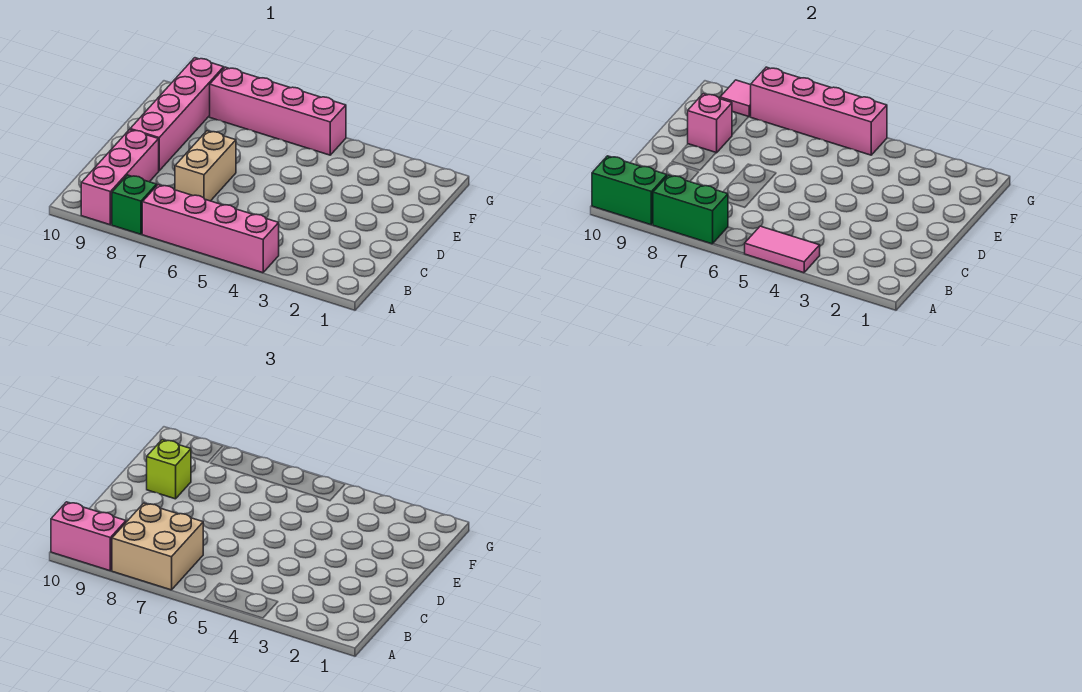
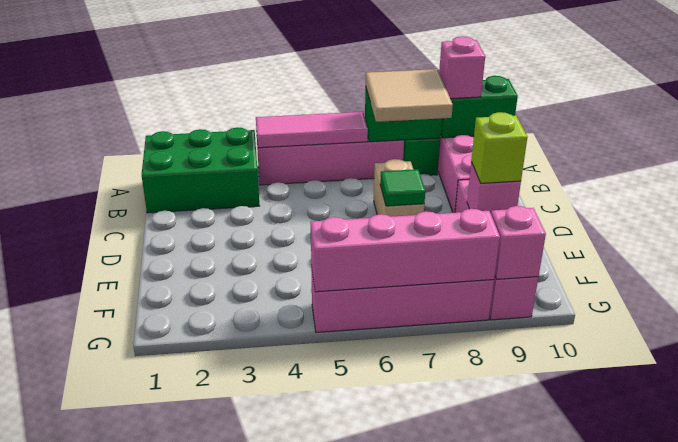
none -> green brick A1:B3 level 1
pink tile A4:A5 level 2 -> pink tile A4:A6 level 2
tan brick A7:B8 level 3 -> tan tile A7:B8 level 3
pink brick A9:A10 level 3 -> pink brick A9 level 3
none -> green tile D7 level 2
pink tile G9 level 2 -> pink brick G9 level 2

